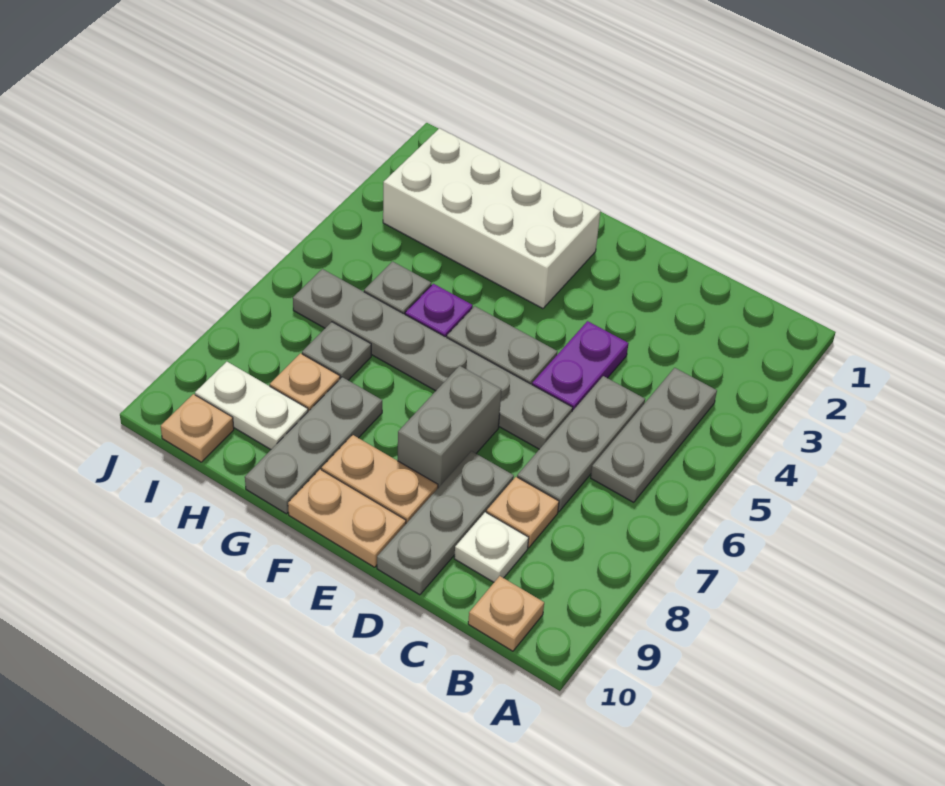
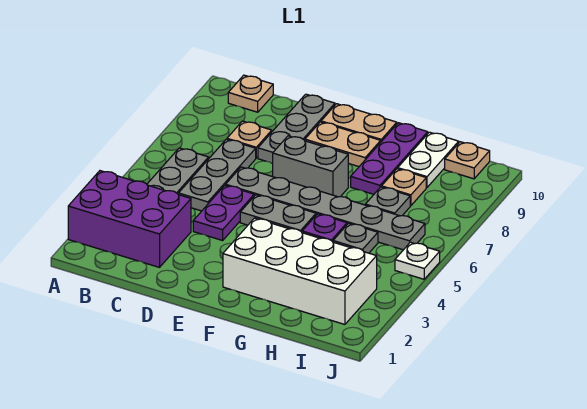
none -> purple brick A2:C3 level 1
white plate C9 level 1 -> white plate J5 level 1
grey brick E7:E8 level 1 -> grey brick E7:F7 level 1
grey plate G8:G10 level 1 -> purple plate G8:G10 level 1
white plate H9:I9 level 1 -> white plate H9:H10 level 1

